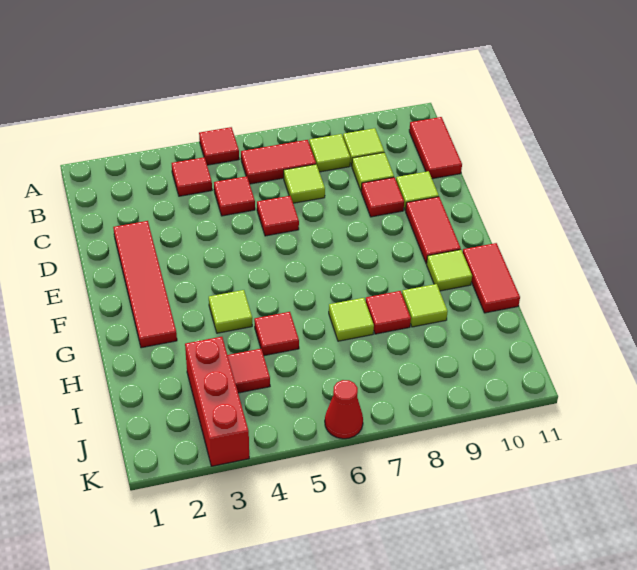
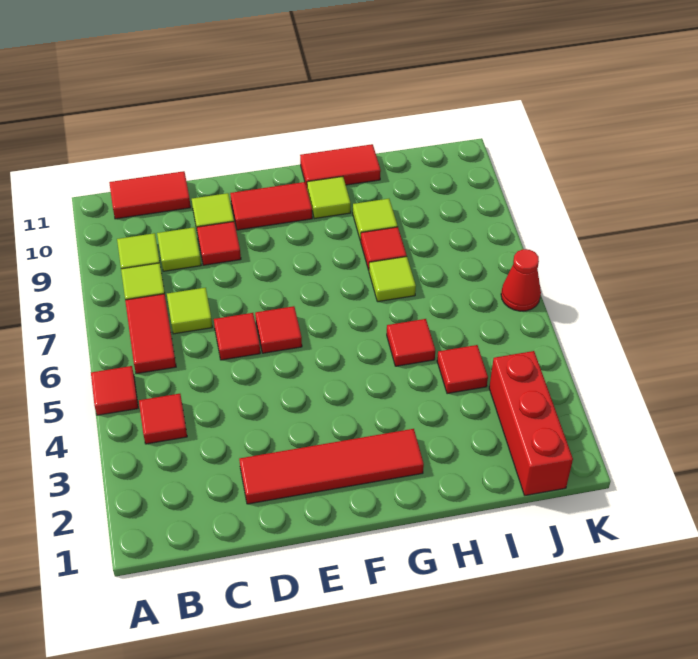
red tile C5 level 1 -> red tile E6 level 1
lime tile G4 level 1 -> none
red brick I3:K3 level 1 -> red brick J1:J3 level 1

